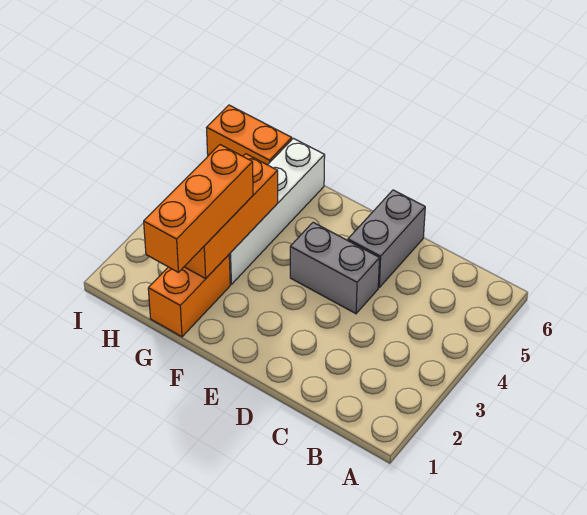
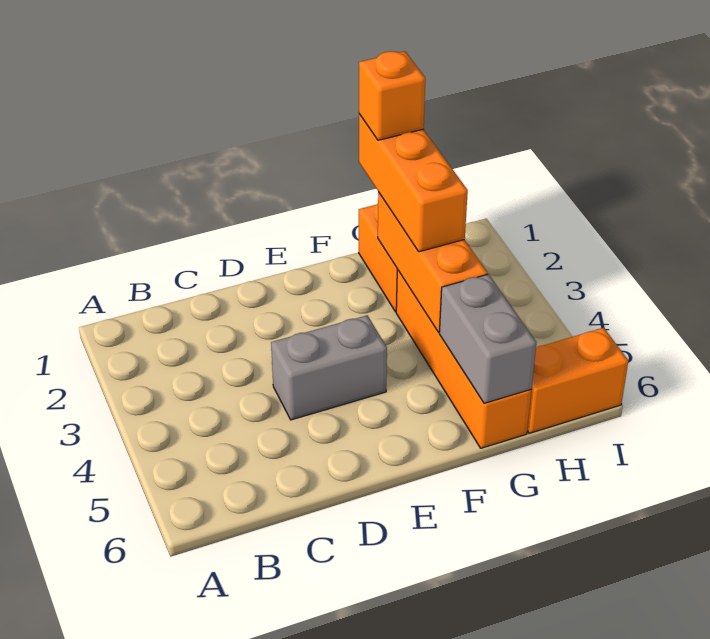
grey brick D5:D6 level 1 -> grey brick G5:G6 level 2
none -> orange brick G1 level 4
white brick G3:G6 level 1 -> orange brick G3:G6 level 1

